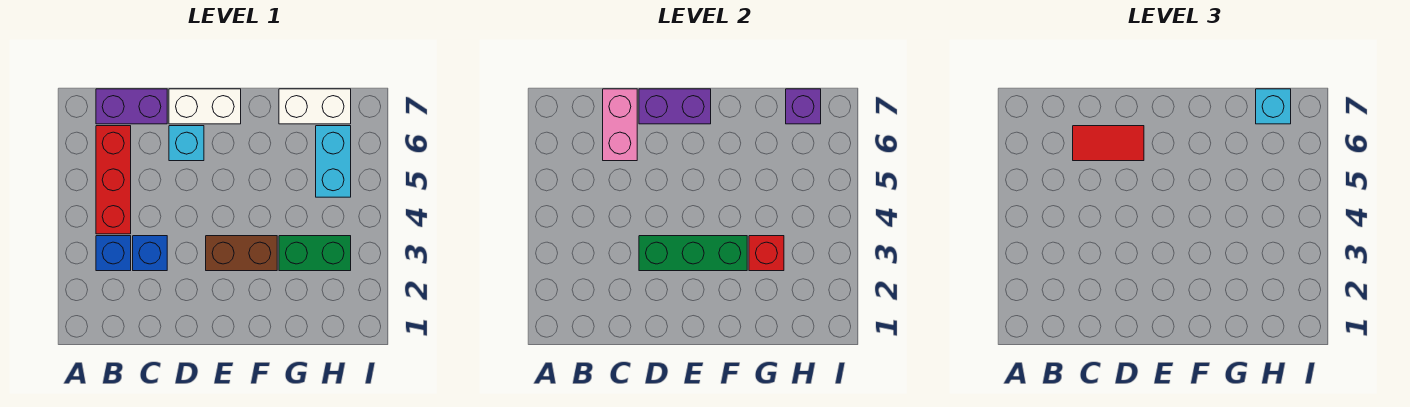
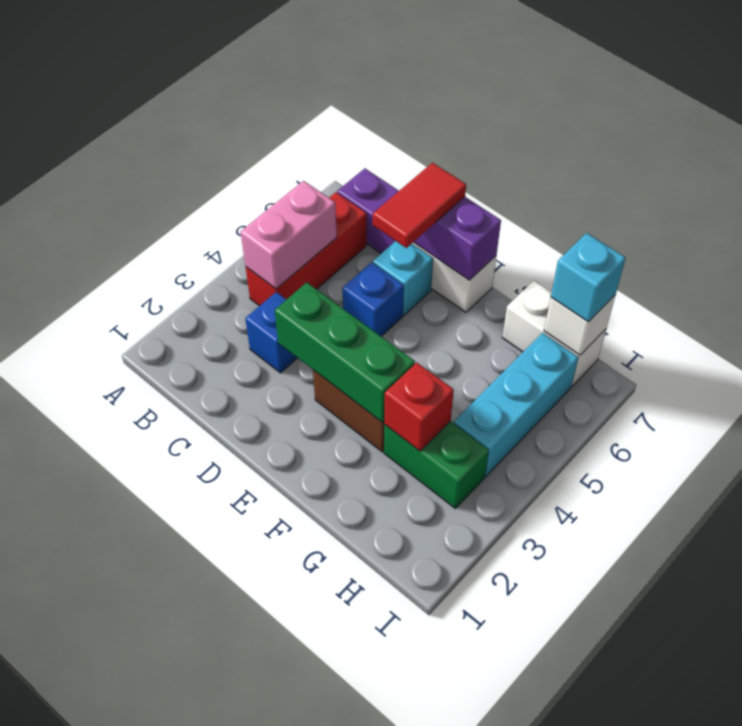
blue brick B3 level 1 -> blue brick D5 level 1
pink brick C6:C7 level 2 -> pink brick B4:B5 level 2
red tile C6:D6 level 3 -> red tile D6:D7 level 3
cyan brick H5:H6 level 1 -> cyan brick H4:H6 level 1
purple brick H7 level 2 -> white brick H7 level 2

